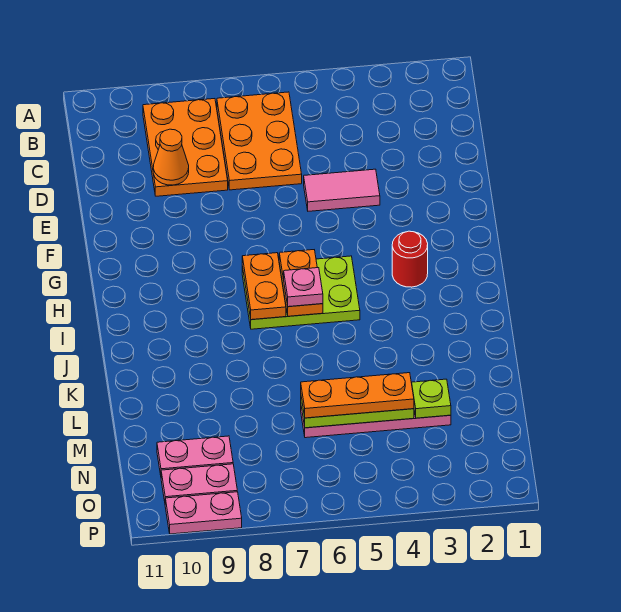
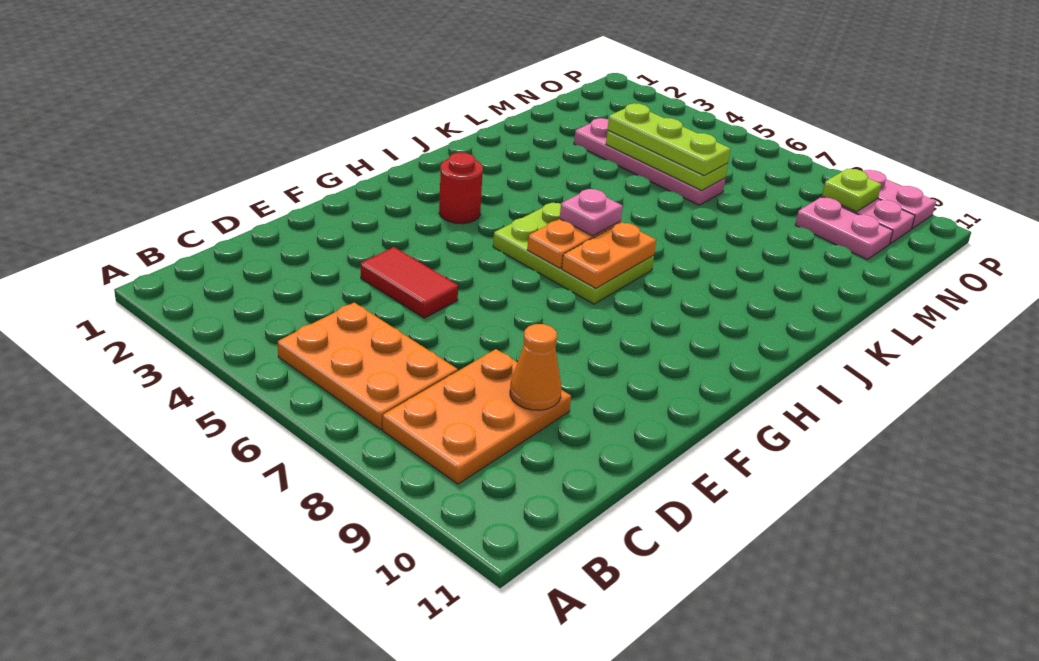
orange plate B6:D7 level 1 -> orange plate B5:C7 level 1
pink tile E4:E5 level 1 -> red tile E4:E5 level 1
lime plate M3 level 2 -> lime plate O9 level 2
orange plate M4:M6 level 3 -> lime plate M4:M6 level 3

